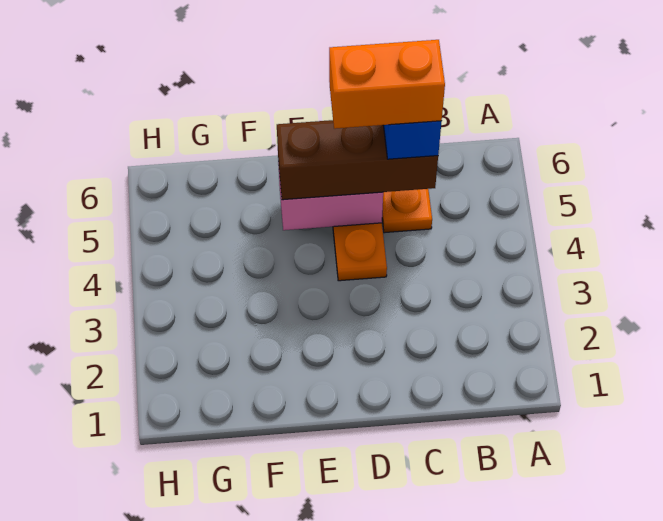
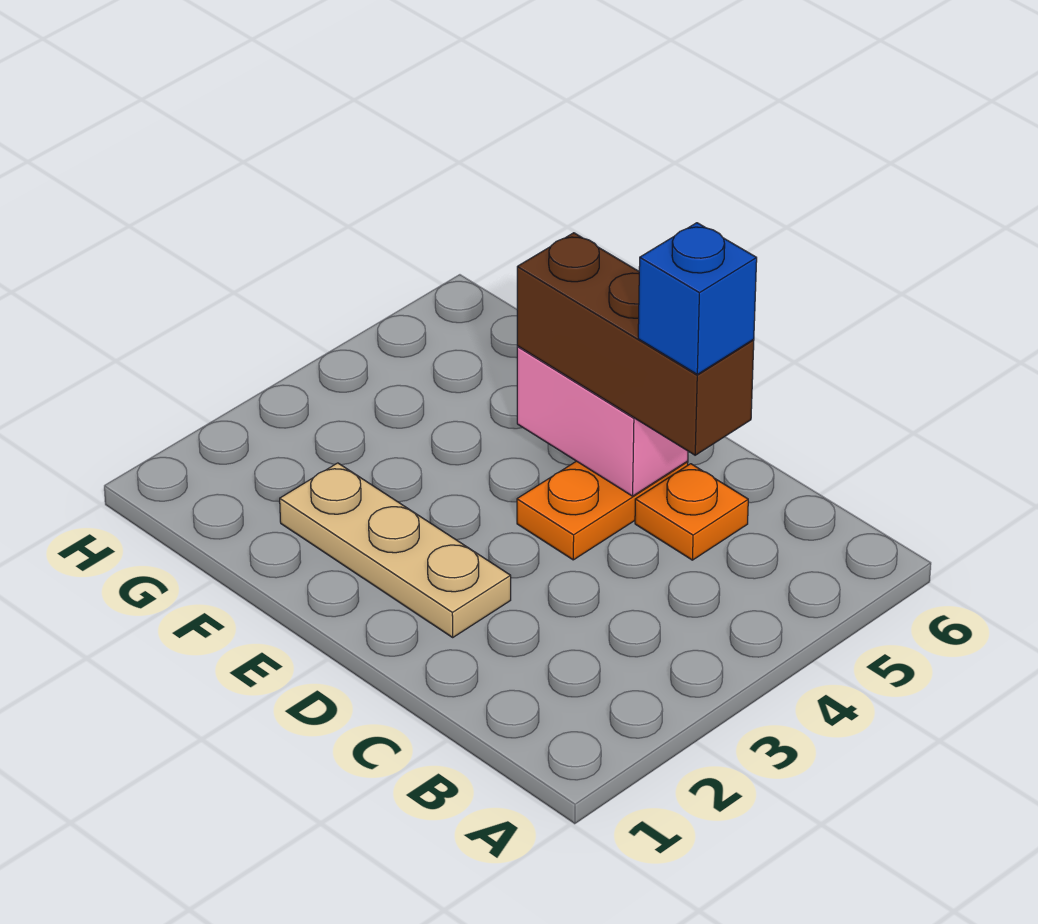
orange brick C5:D5 level 5 -> none
none -> tan plate D2:F2 level 1

